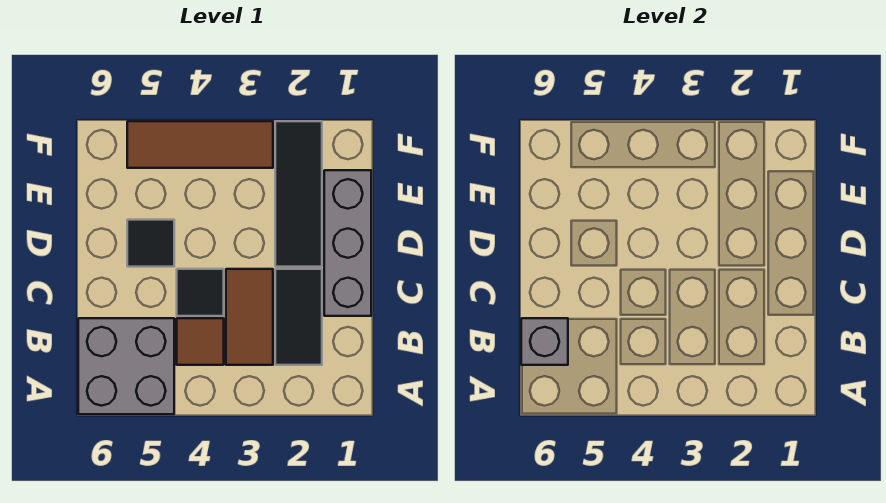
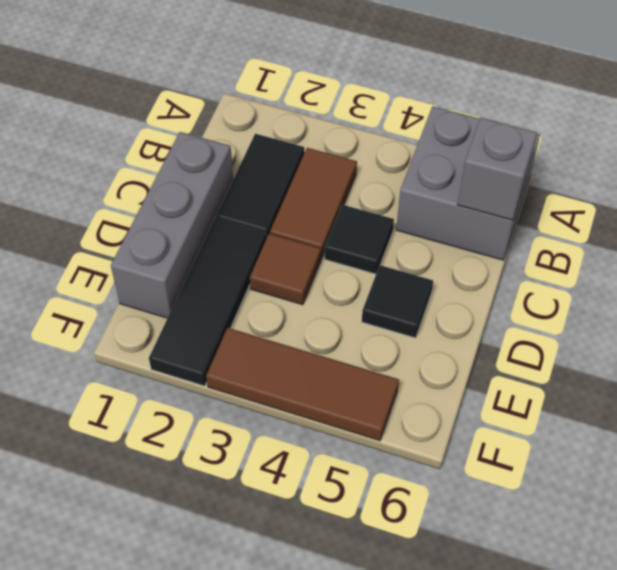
brown tile B4 level 1 -> brown tile D3 level 1

